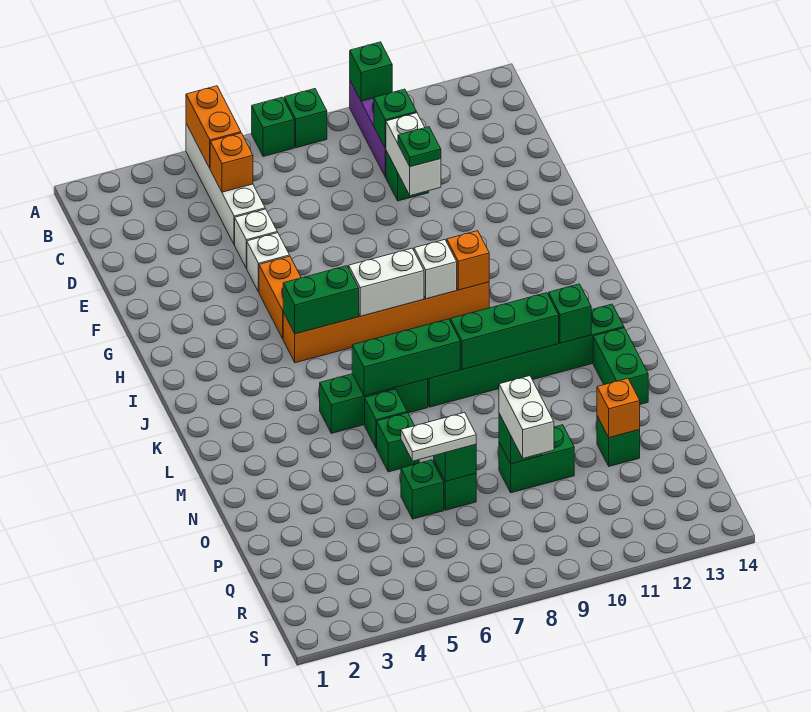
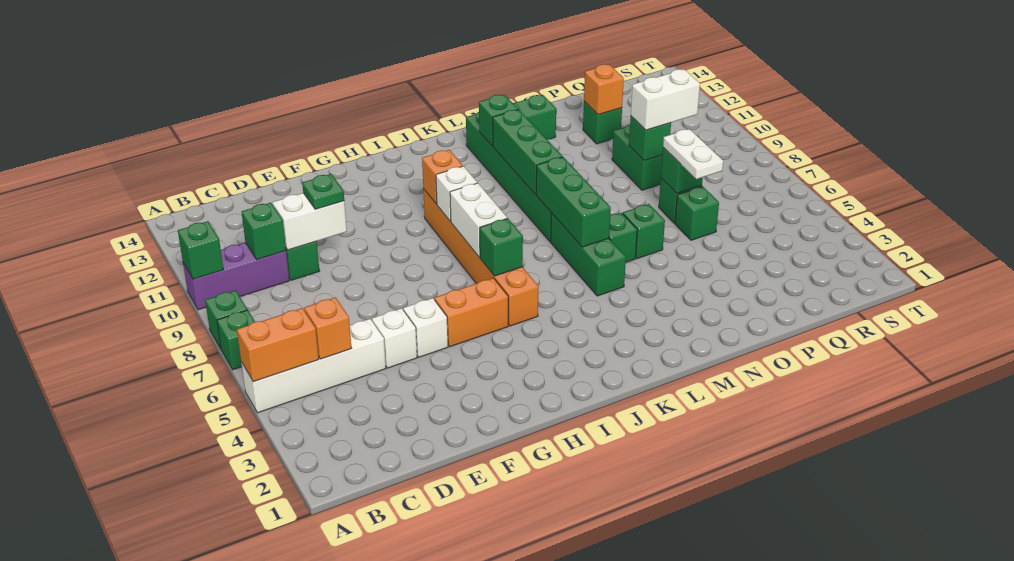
green brick I5:I6 level 2 -> green brick I6 level 2

